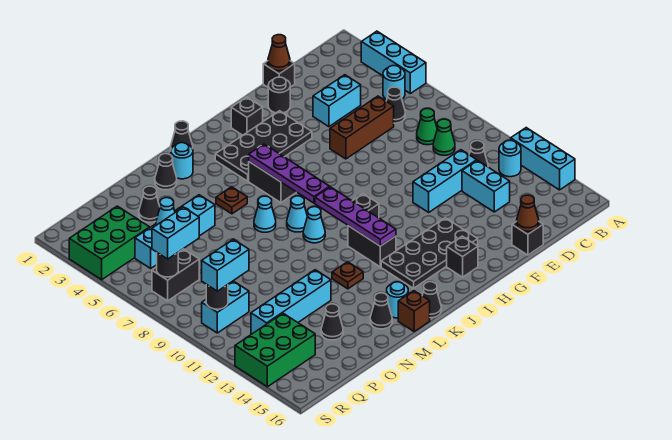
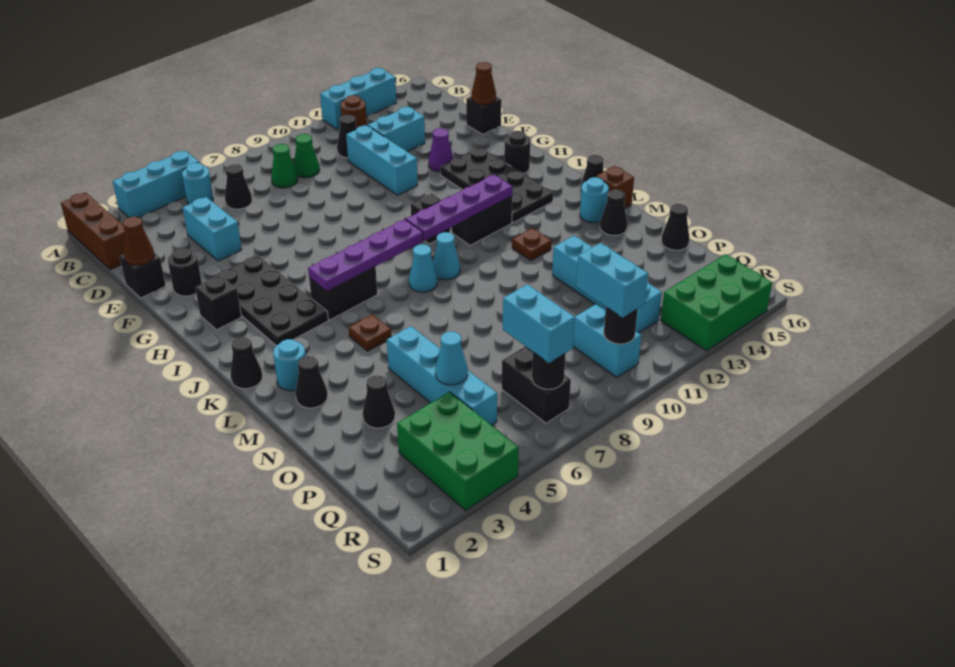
cyan round brick B12 level 1 -> brown round brick B12 level 1
brown brick D6:F6 level 1 -> brown brick A1:C1 level 1
none -> purple cone F13 level 1
black brick H15 level 1 -> black round brick H15 level 1
cyan cone L7 level 1 -> none
black cone O14 level 1 -> black cone O16 level 1
green brick Q13:S14 level 1 -> green brick R13:S15 level 1

